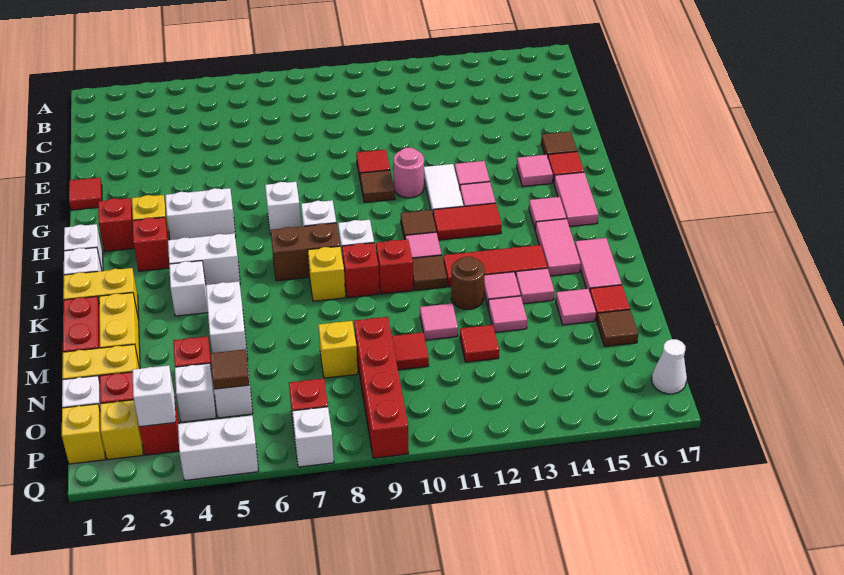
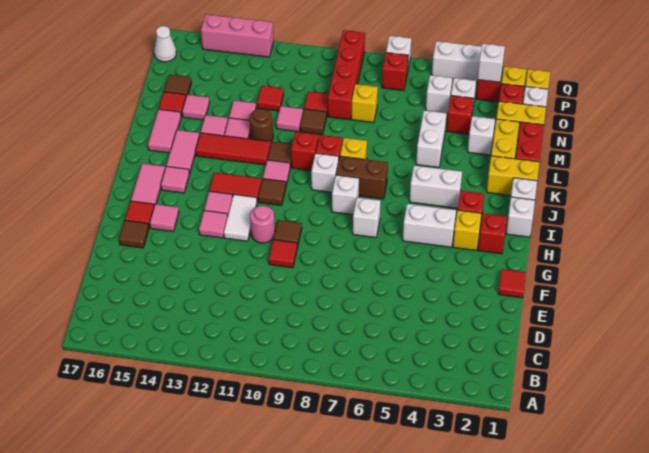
white brick K4 level 1 -> white brick M3 level 1
brown tile O5 level 2 -> brown tile M10 level 1
none -> pink brick Q13:Q15 level 1

